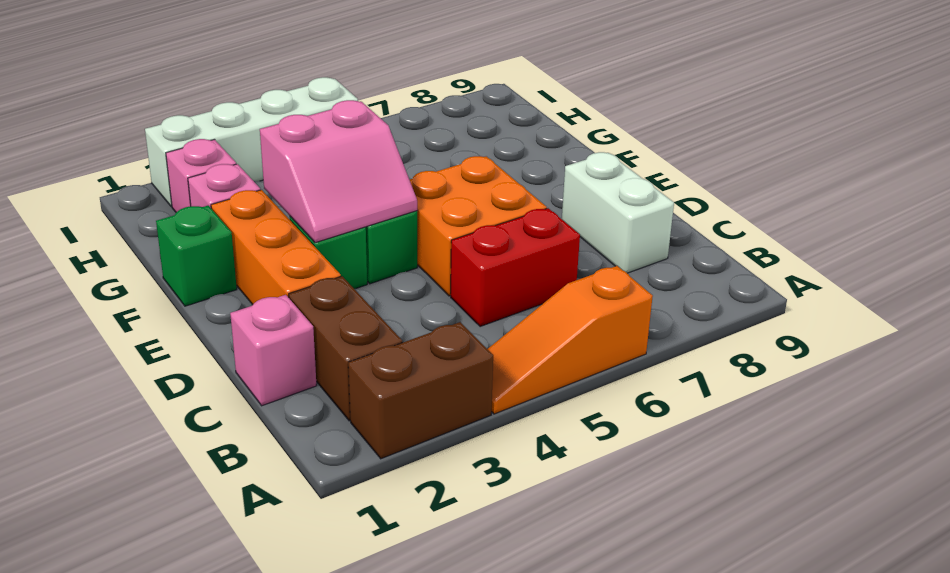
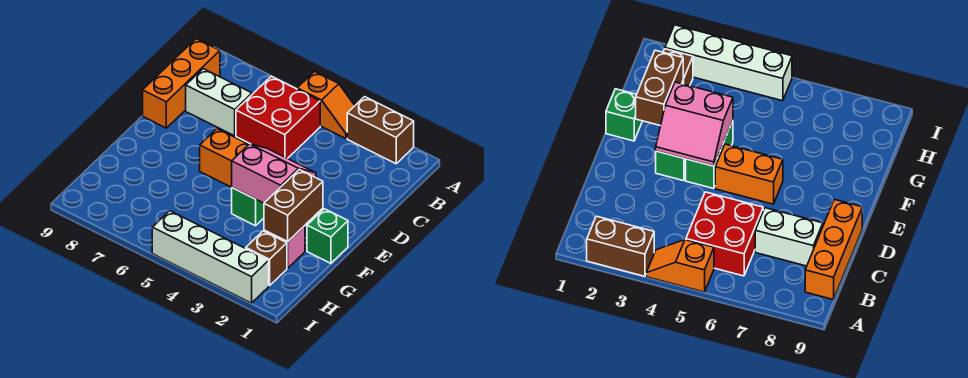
orange slope A4:A6 level 1 top 6 -> orange slope A4:A5 level 1 top 5
brown brick B2:C2 level 1 -> brown brick F2:G2 level 2
pink brick C1 level 1 -> none
red brick C5:C6 level 1 -> red brick B5:C6 level 1
white brick C8:D8 level 1 -> white brick C7:C8 level 1
orange brick D2:F2 level 1 -> orange brick B9:D9 level 1
orange brick D5:E6 level 1 -> orange brick E5:E6 level 1
pink brick H2 level 1 -> brown brick H2 level 1

